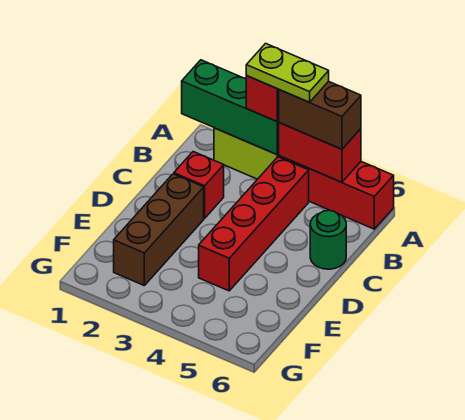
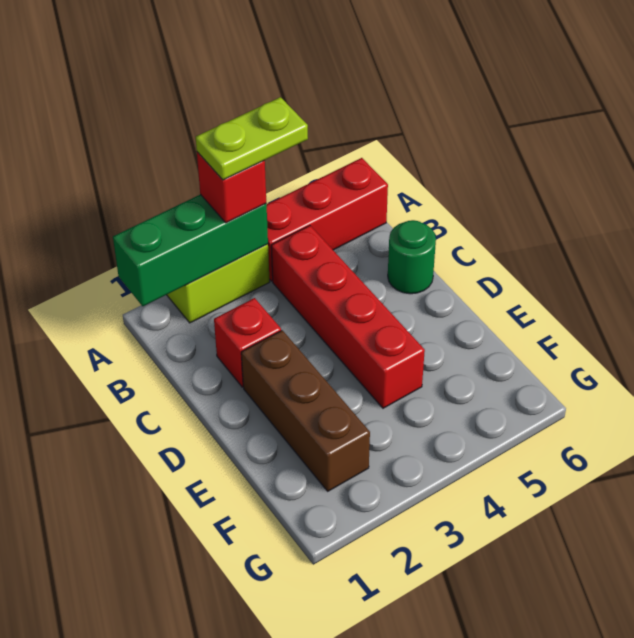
red brick A4:A5 level 2 -> none
brown brick A4:A5 level 3 -> none

